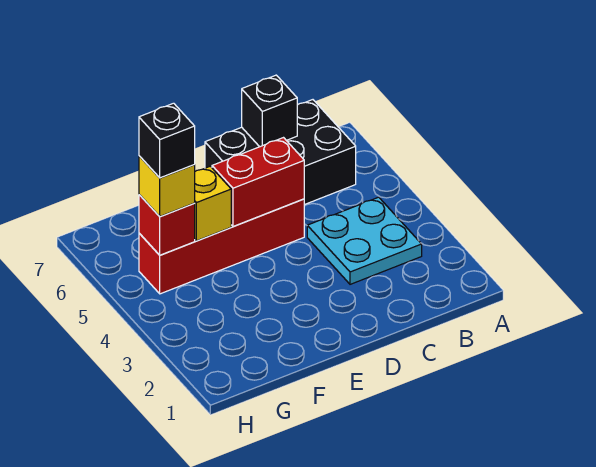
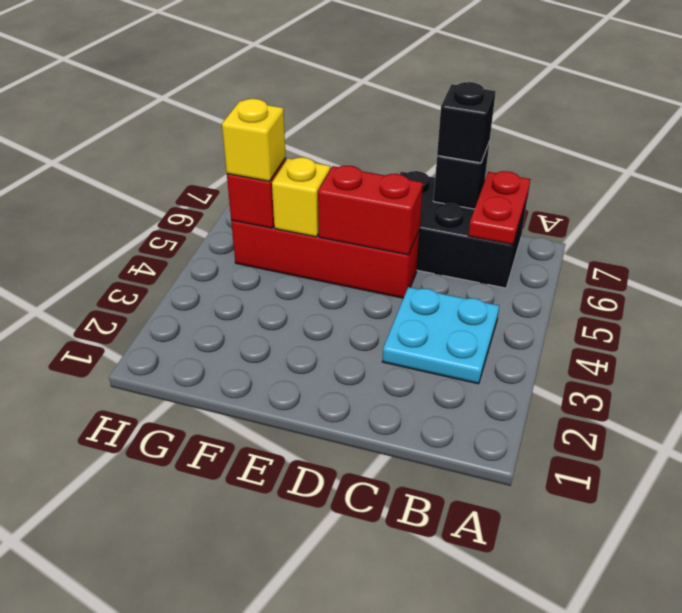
none -> red plate B6:B7 level 2
black brick G5 level 4 -> black brick C7 level 3

